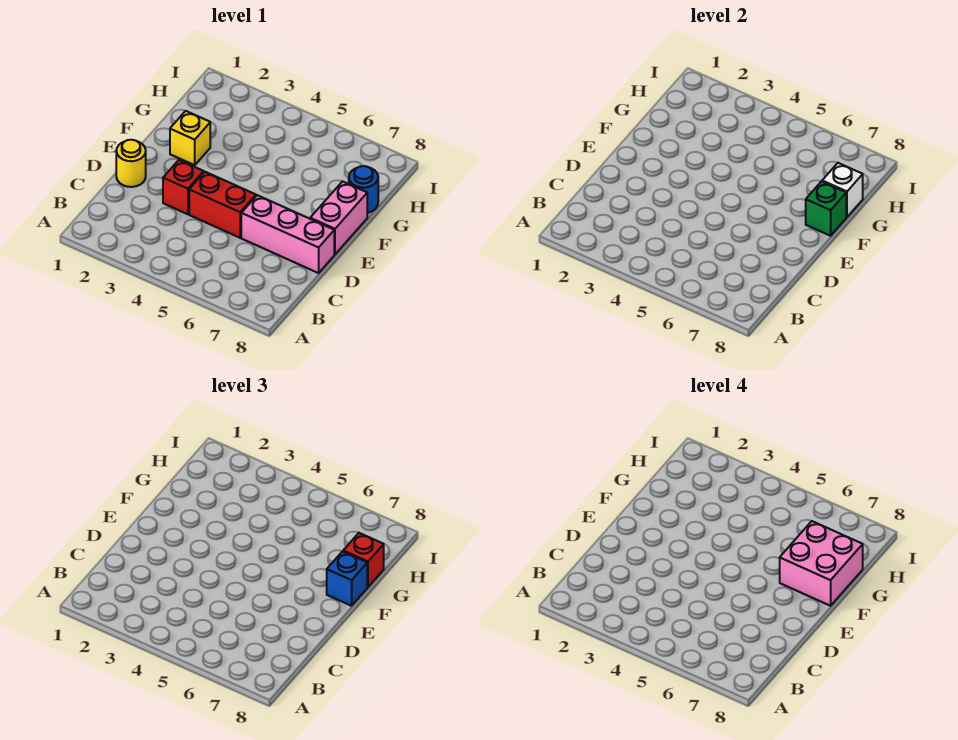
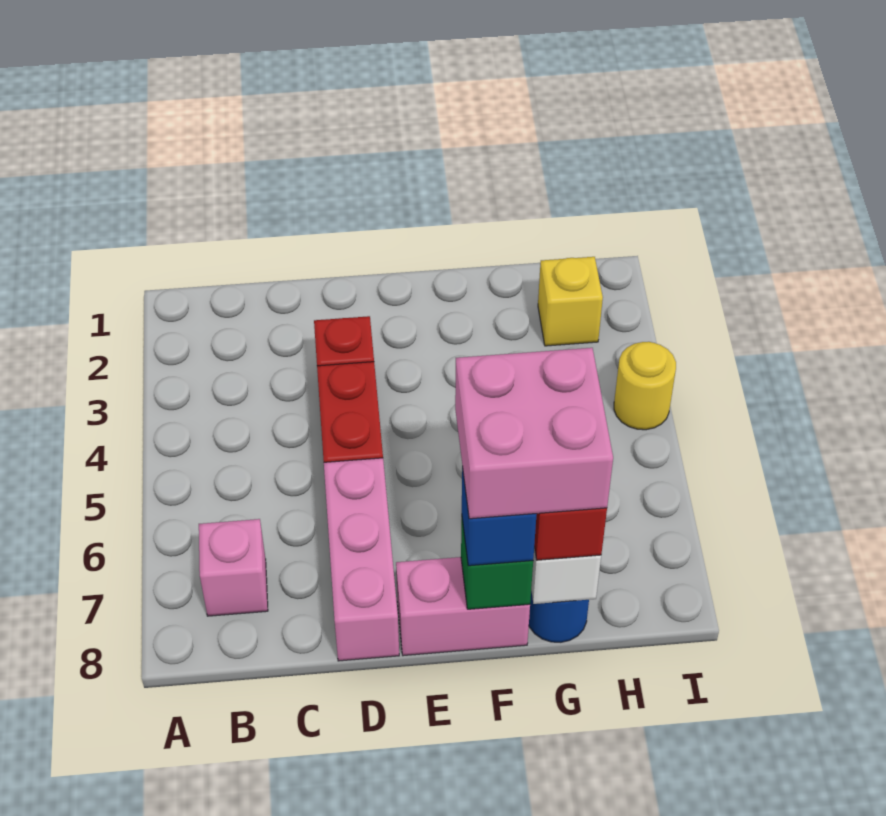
none -> pink brick B7 level 1
yellow round brick D1 level 1 -> yellow round brick I4 level 1
yellow brick F2 level 1 -> yellow brick H2 level 1

